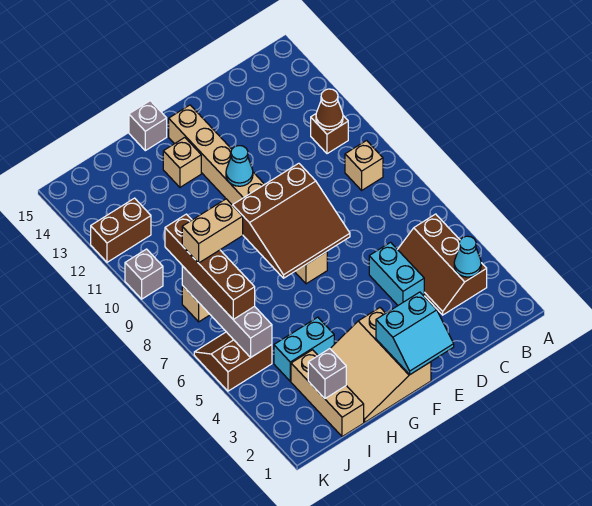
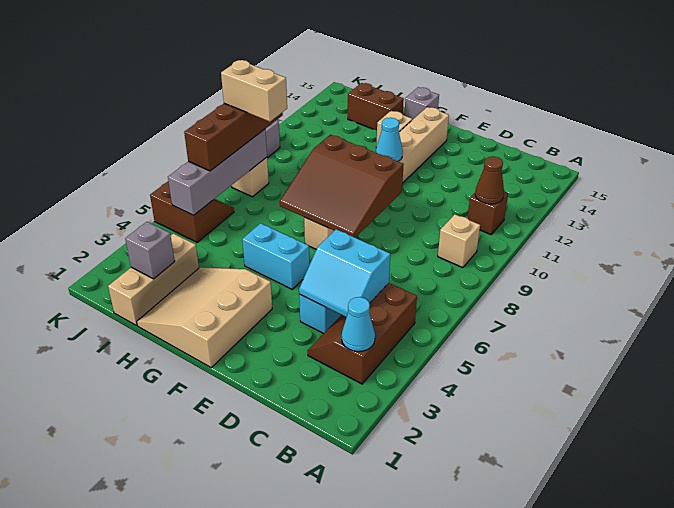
cyan slope E1:F2 level 2 top 2 -> cyan slope C4:D5 level 2 top 5
cyan brick H4:I4 level 1 -> cyan brick F5:G5 level 1
brown brick J12:K12 level 1 -> brown brick H14:I14 level 1

